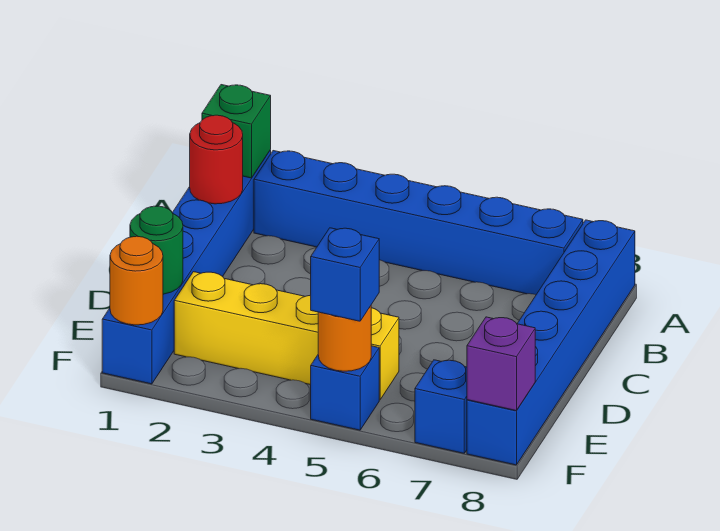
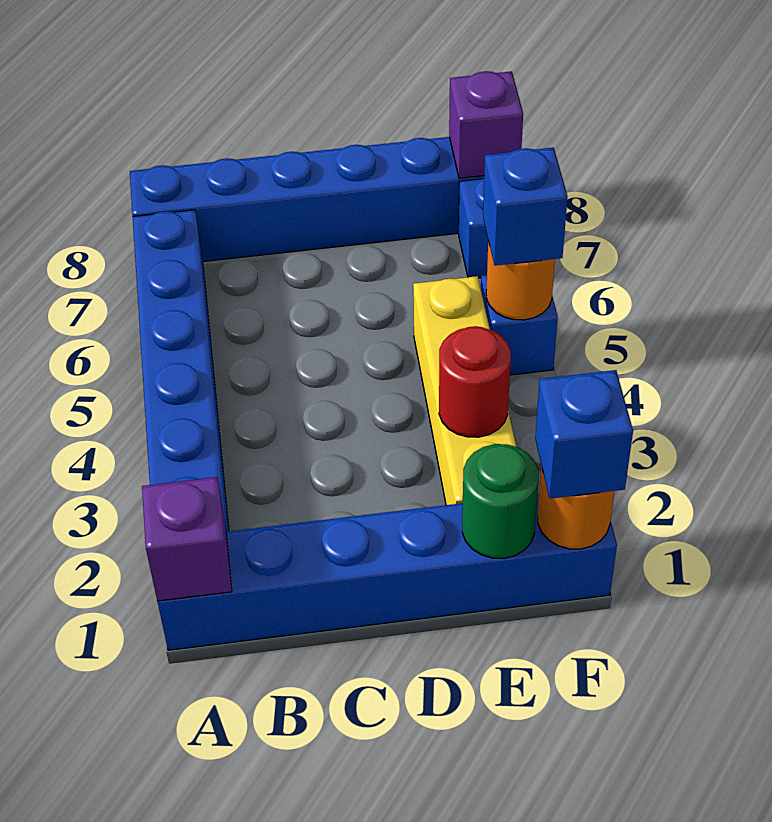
green brick A1 level 2 -> purple brick A1 level 2
red round brick B1 level 2 -> red round brick E3 level 2
none -> blue brick F1 level 3

